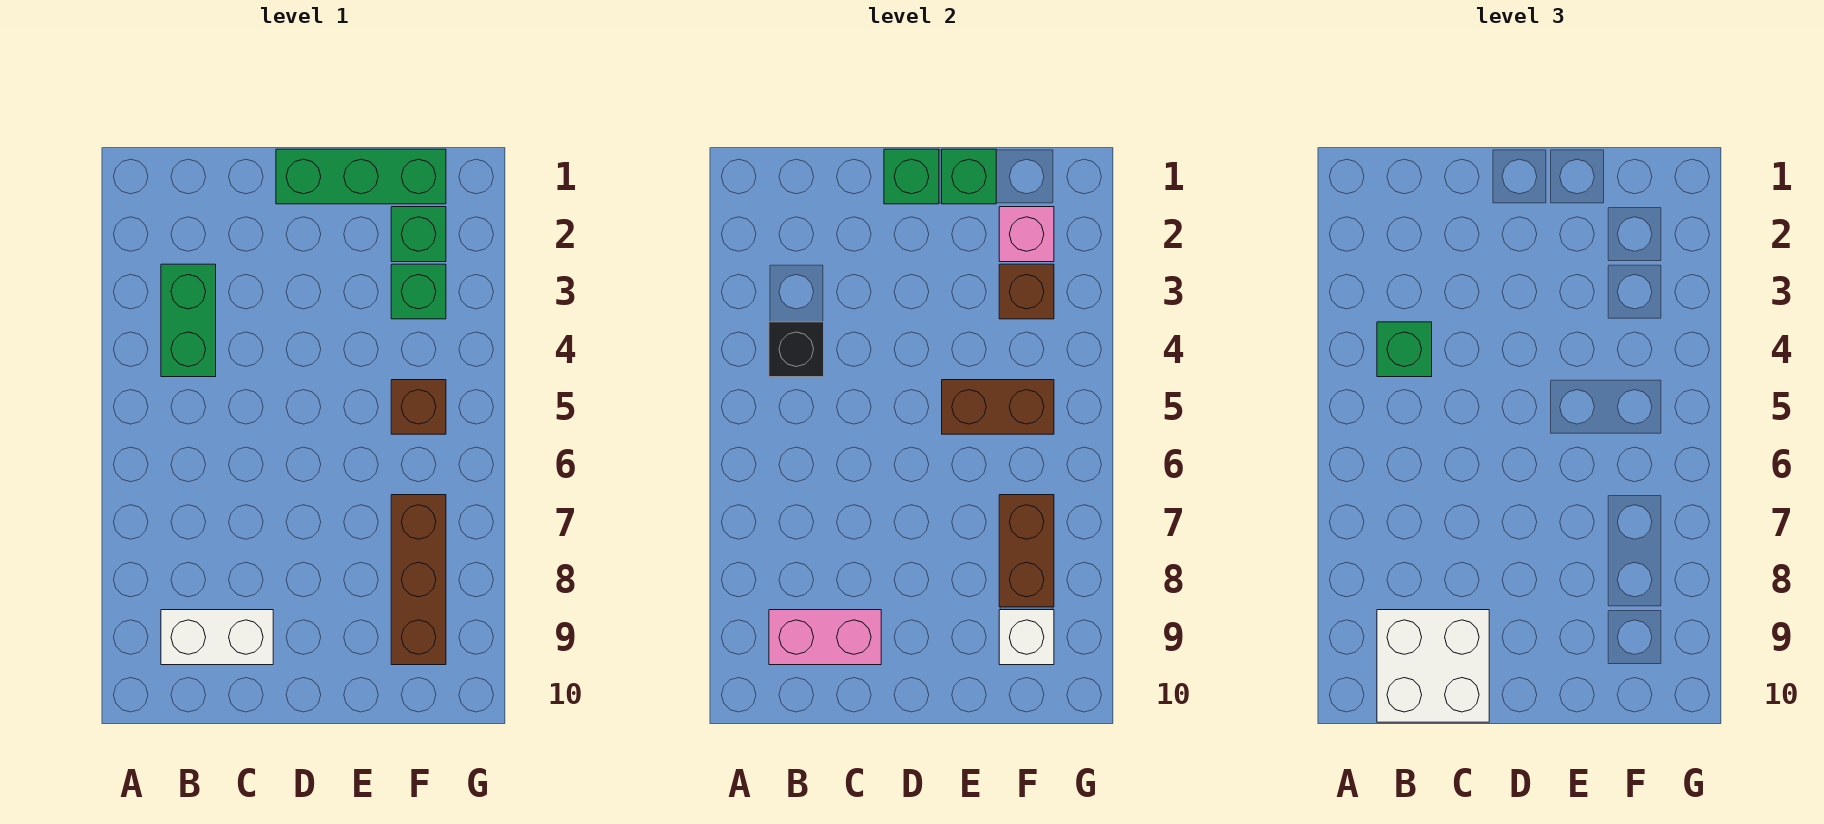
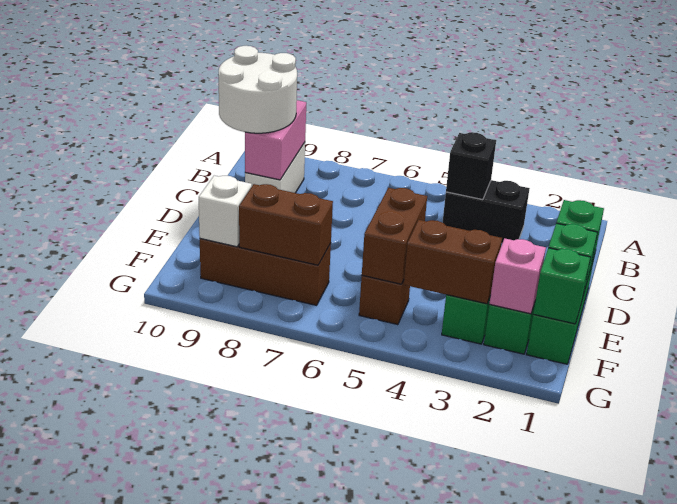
green brick B3:B4 level 1 -> black brick B3:B4 level 1
green brick B4 level 3 -> green brick F1 level 2
white brick B9:C10 level 3 -> white round brick B9:C10 level 3
brown brick F3 level 2 -> brown brick F3:F4 level 2

